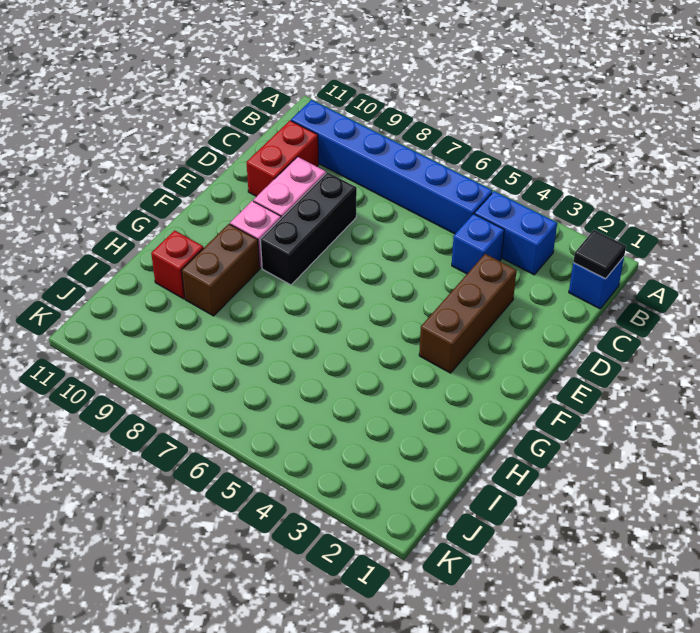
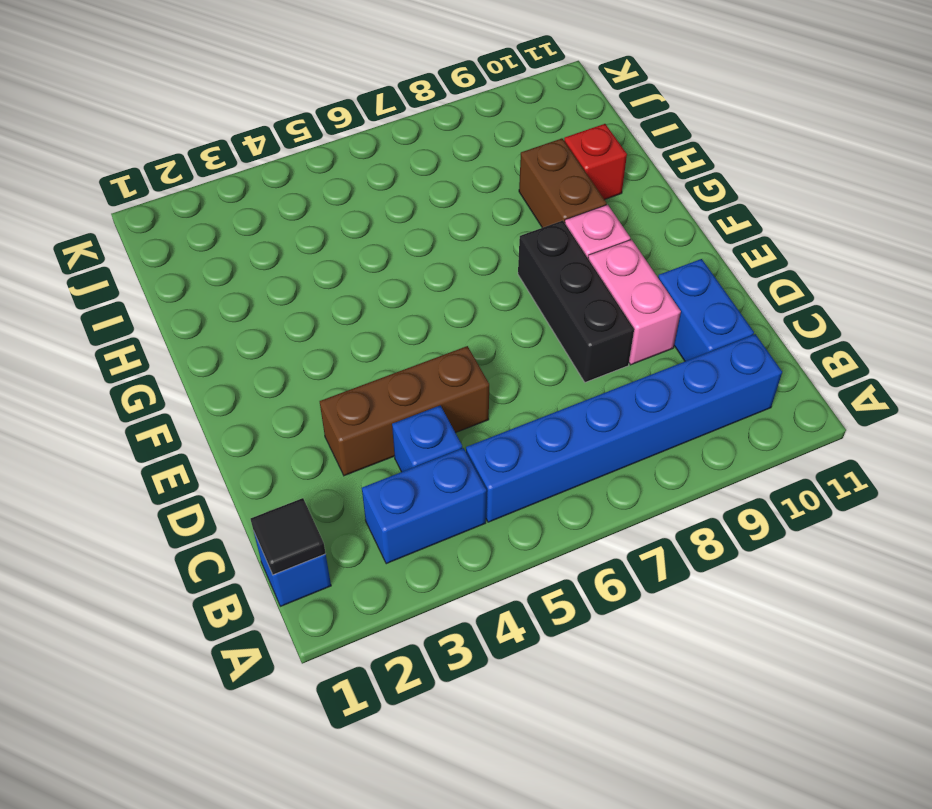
red brick C10:D10 level 1 -> blue brick C10:D10 level 1
brown brick D3:F3 level 1 -> brown brick D3:D5 level 1

